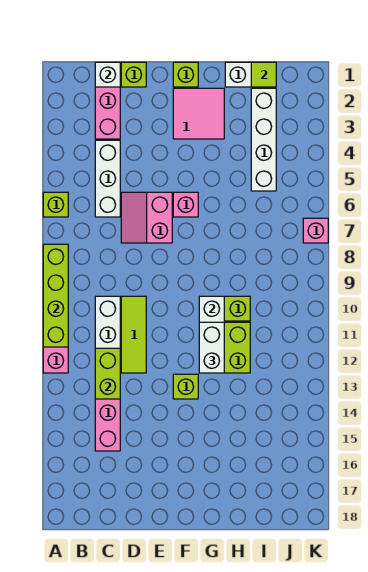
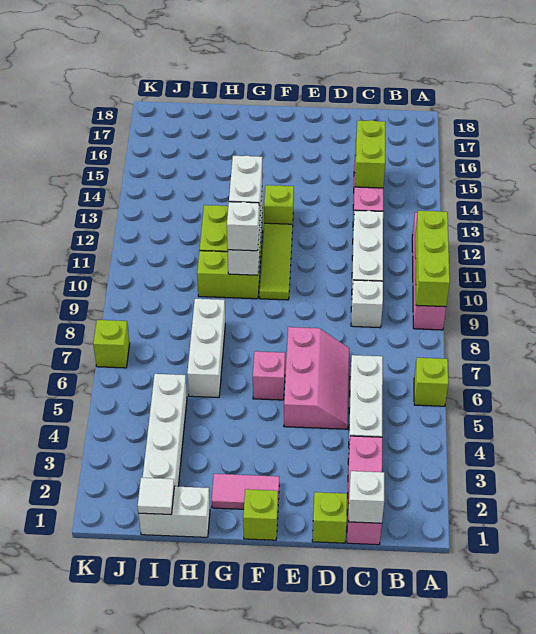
lime brick A8:A11 level 2 -> lime brick A9:A11 level 2
none -> white brick C9 level 1
lime brick C12:C13 level 2 -> lime brick C14:C15 level 2
pink slope D6:E7 level 1 top E -> pink slope D5:E7 level 1 top E
lime tile D10:D12 level 1 -> lime tile F10:F12 level 1
pink tile F2:G3 level 1 -> pink tile F2:G2 level 1
none -> white brick G10 level 3
none -> white brick H6:H8 level 1
lime tile I1 level 2 -> white tile I1 level 2
pink brick K7 level 1 -> lime brick K7 level 1

